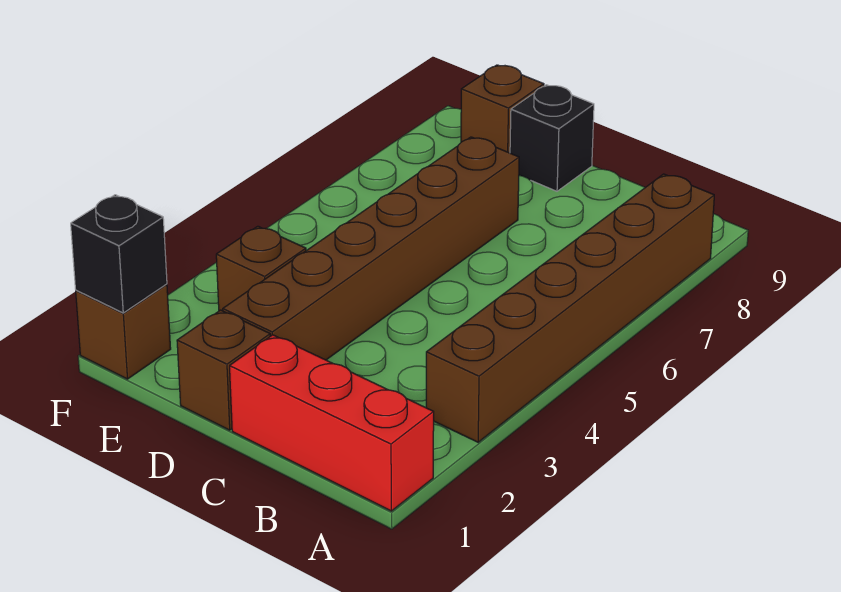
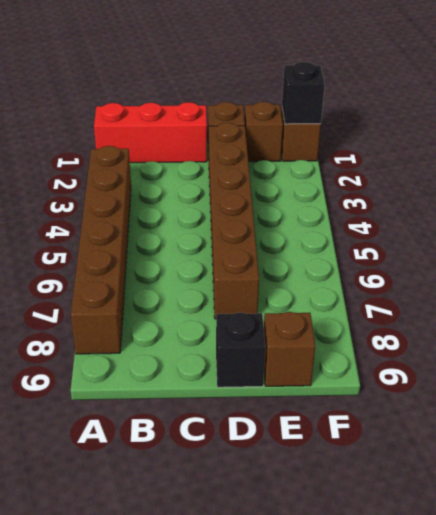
brown brick E3 level 1 -> brown brick E1 level 1

